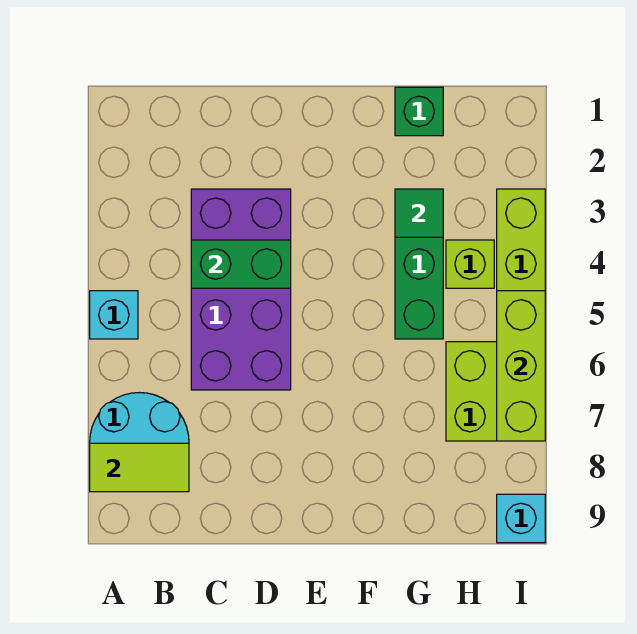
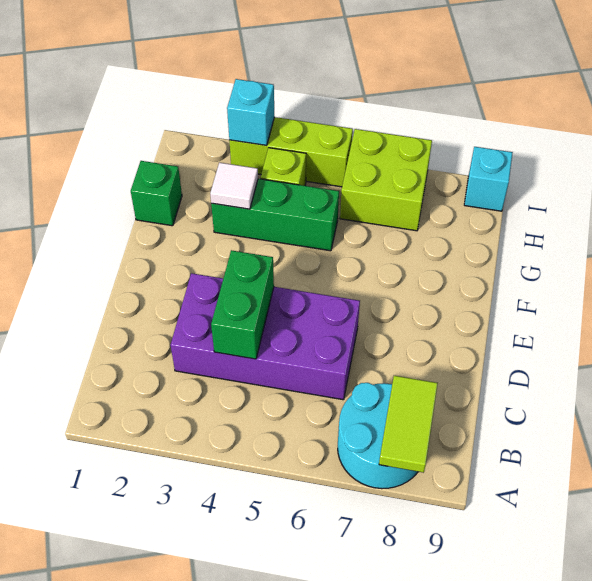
cyan brick A5 level 1 -> cyan brick I3 level 2
green tile G3 level 2 -> white tile G3 level 2
lime brick I5:I7 level 2 -> none

